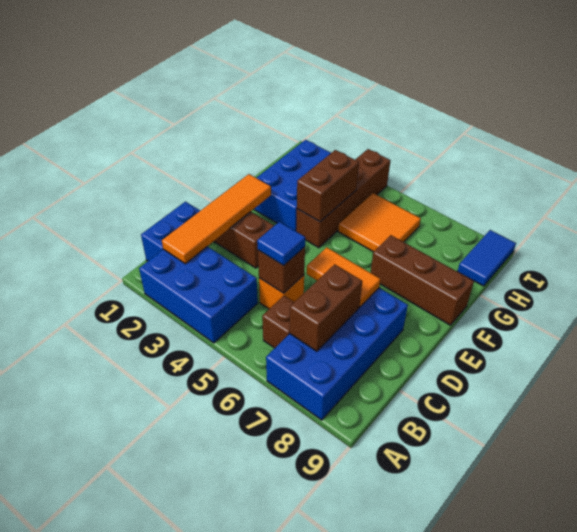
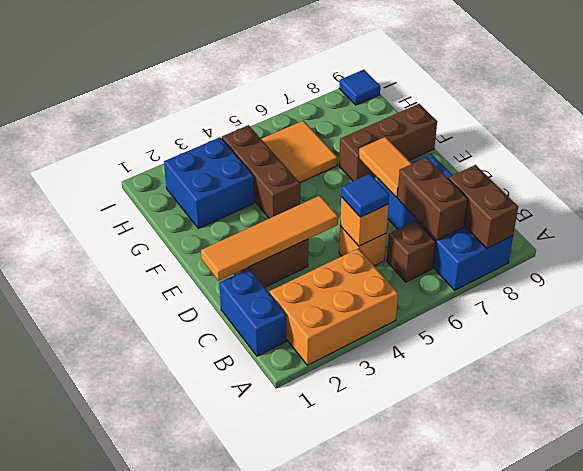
blue brick A2:B4 level 1 -> orange brick A2:B4 level 1
orange tile B2:E2 level 2 -> orange tile D1:D4 level 2
brown brick C5 level 2 -> orange brick C5 level 2
orange tile D6:D7 level 2 -> orange tile D7:E7 level 2
blue brick F2:H3 level 1 -> blue brick G2:H3 level 1
brown brick F4:I4 level 1 -> brown brick F4:H4 level 1
brown brick F4:G4 level 2 -> brown brick A8:B8 level 2
blue tile H9:I9 level 1 -> blue tile I9 level 1

